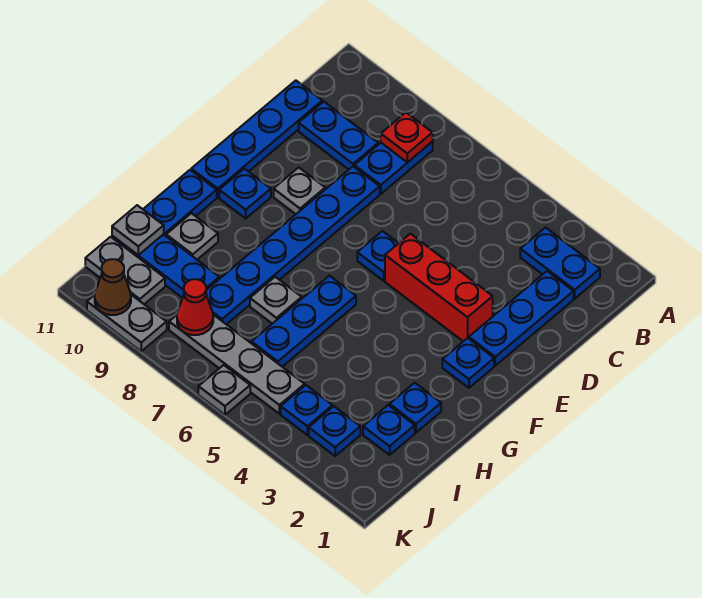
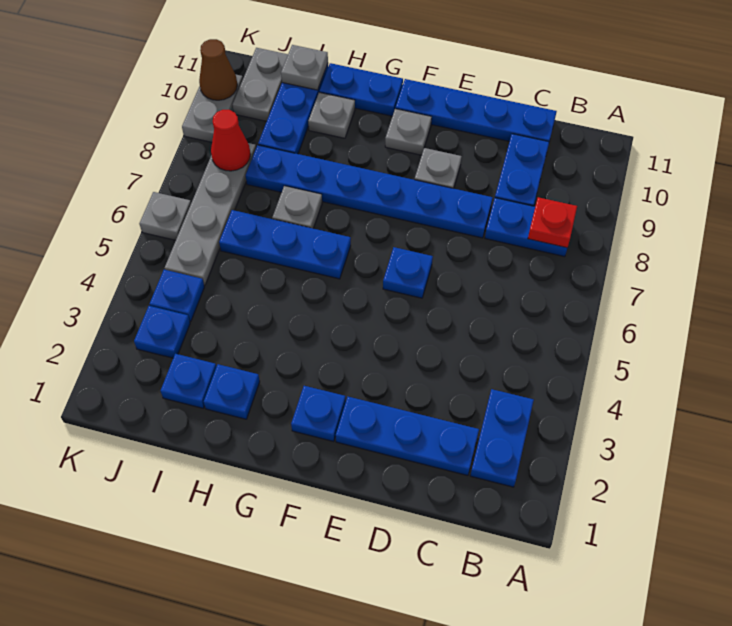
red brick E3:E5 level 1 -> none
blue plate F10 level 1 -> grey plate F10 level 1

